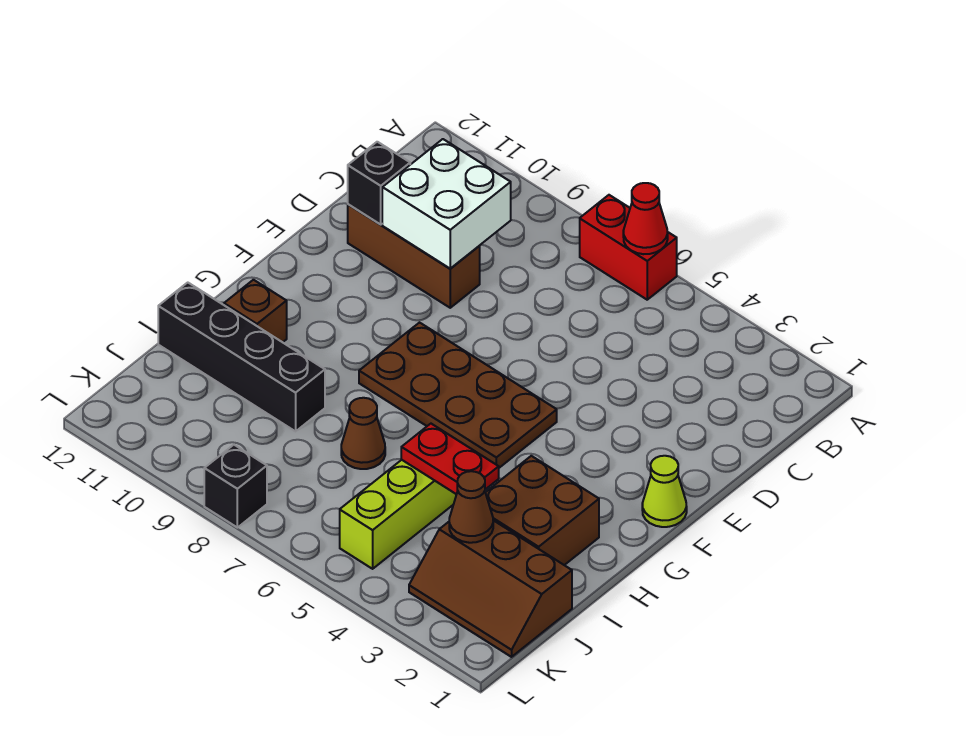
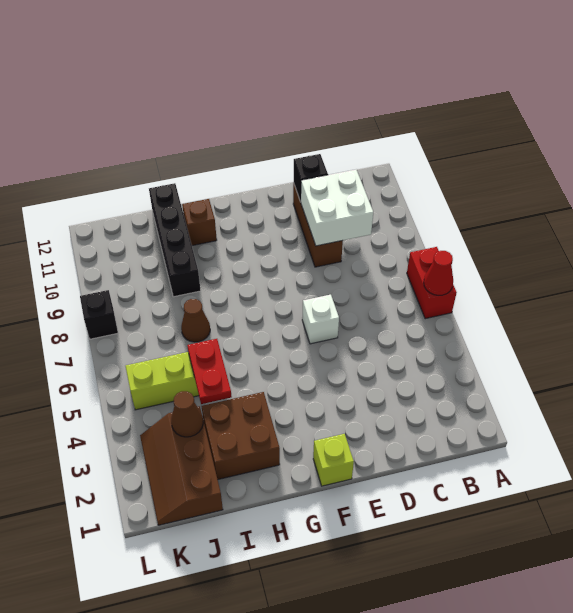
none -> white brick E6 level 1
lime cone F1 level 1 -> lime brick F1 level 1
brown plate F5:G8 level 1 -> none

